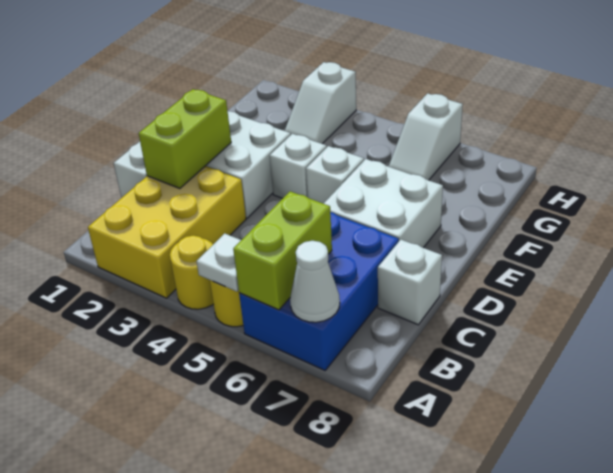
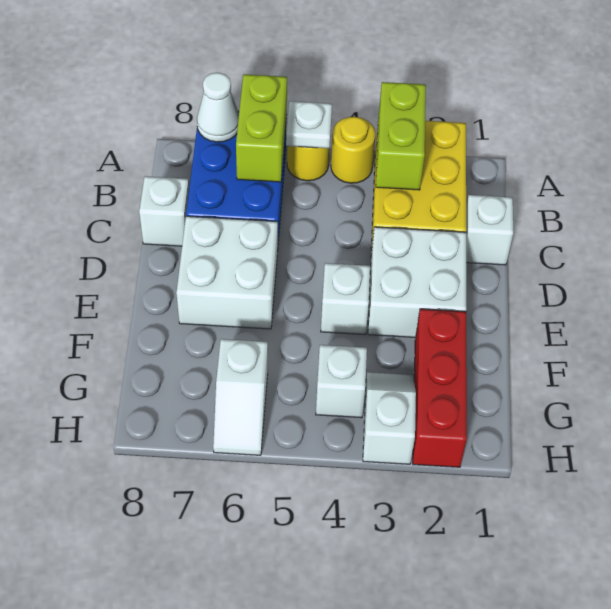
lime brick C2:D2 level 2 -> lime brick A3:B3 level 2
white brick E5 level 1 -> white brick G4 level 1
none -> red brick F2:H2 level 1
white slope G6:H6 level 1 top H -> white slope G6:H6 level 1 top G

